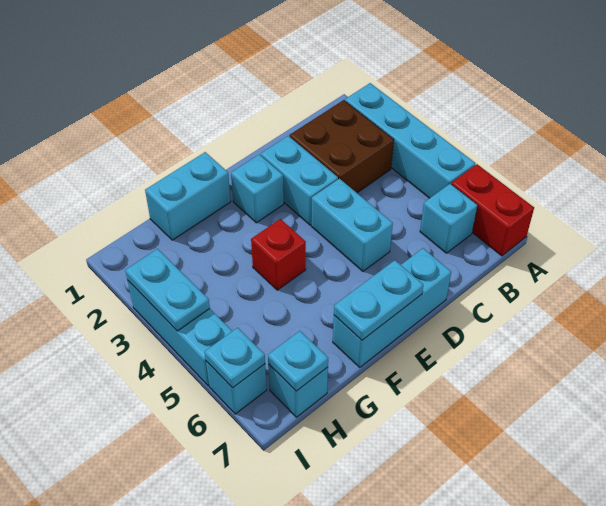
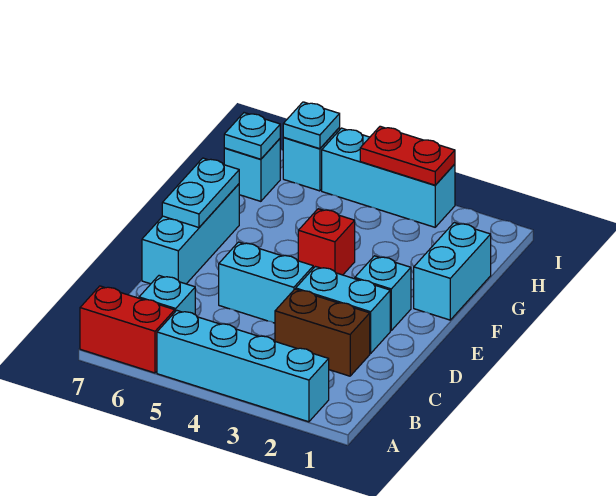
brown brick B2:C3 level 1 -> brown brick C2:C3 level 1
cyan plate I3:I4 level 2 -> red plate I3:I4 level 2

